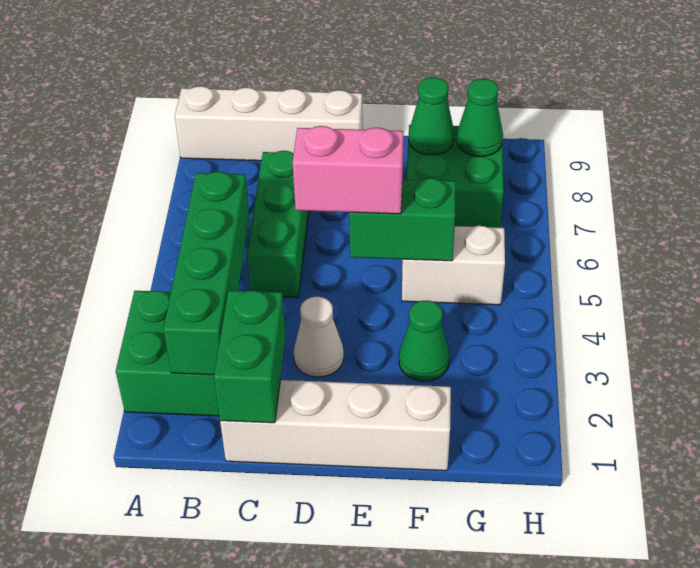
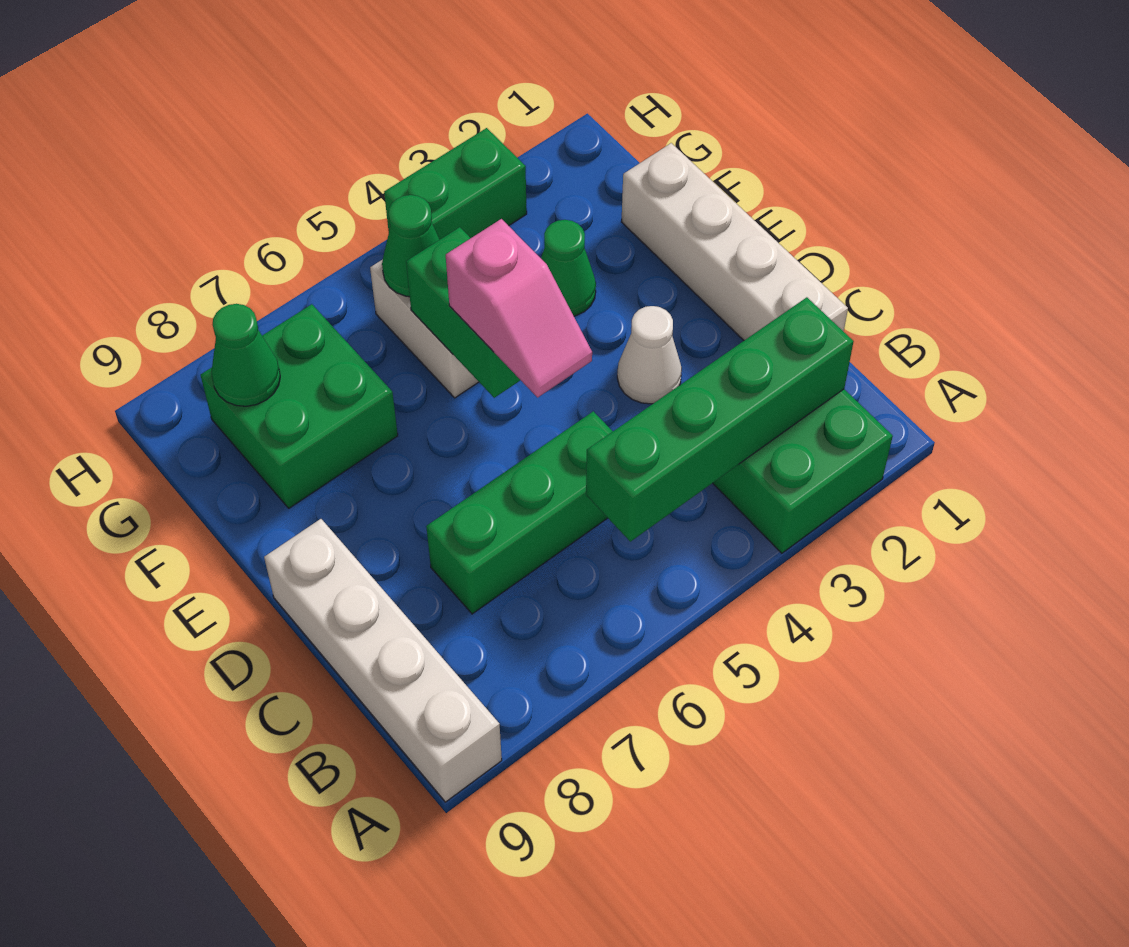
green brick C1:C2 level 2 -> green brick H3:H4 level 1
pink brick D5:E5 level 3 -> pink slope D5:E5 level 3 top E
green cone F8 level 2 -> green cone G5 level 2

